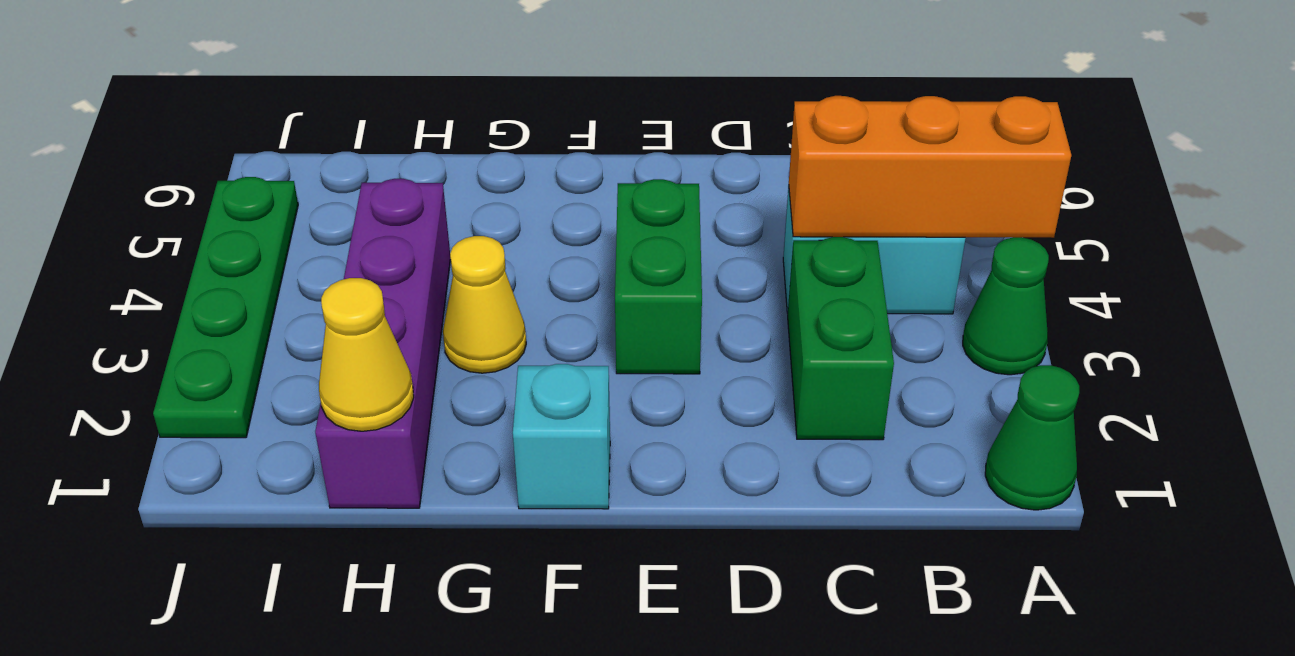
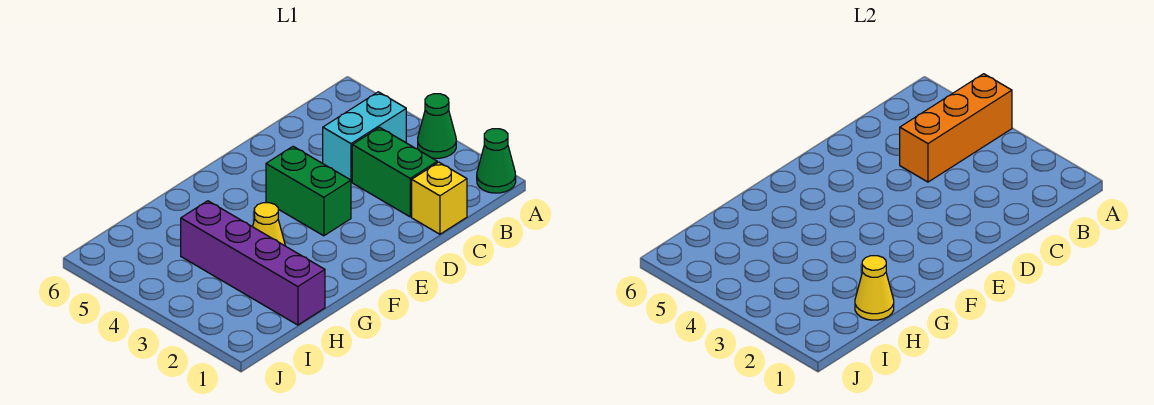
none -> yellow brick C1 level 1
cyan brick F1 level 1 -> none
green plate J2:J5 level 1 -> none

